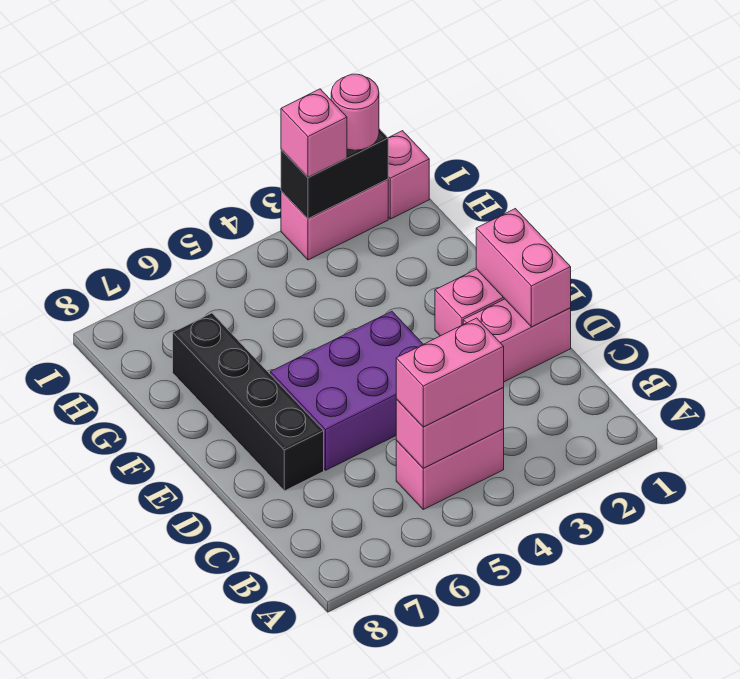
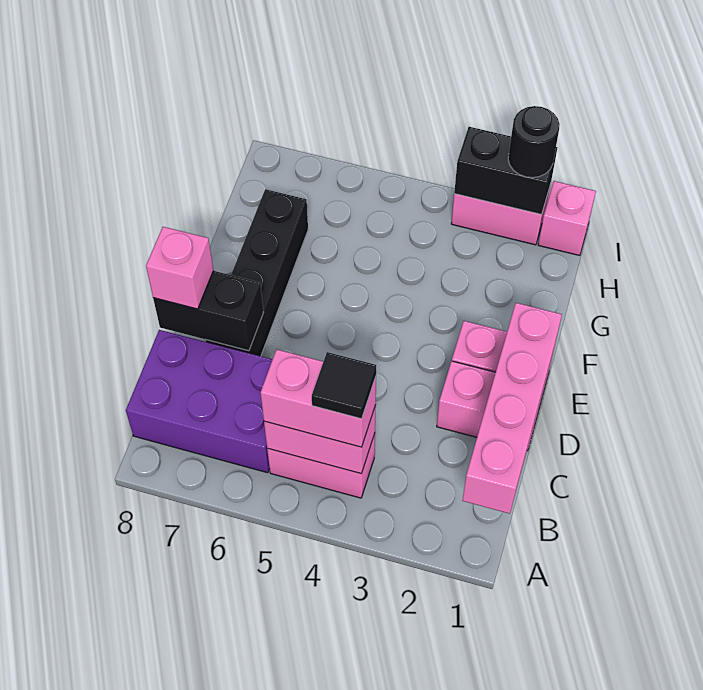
none -> black tile B4 level 4
pink brick D1:E1 level 2 -> pink brick B1:E1 level 2
purple brick D4:E6 level 1 -> purple brick B6:C8 level 1
none -> black brick D7:D8 level 2
pink round brick I2 level 3 -> black round brick I2 level 3
pink brick I3 level 3 -> pink brick D8 level 3

